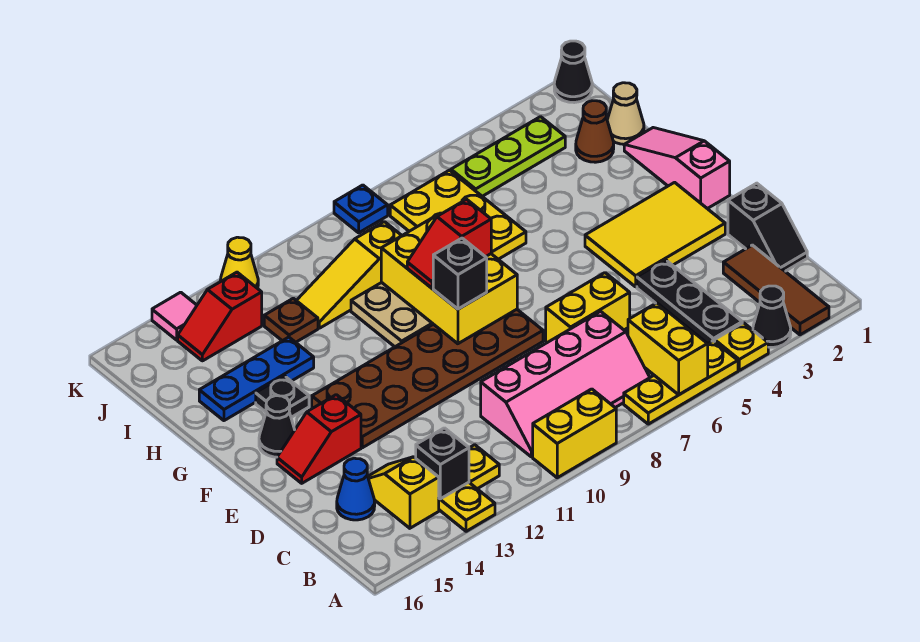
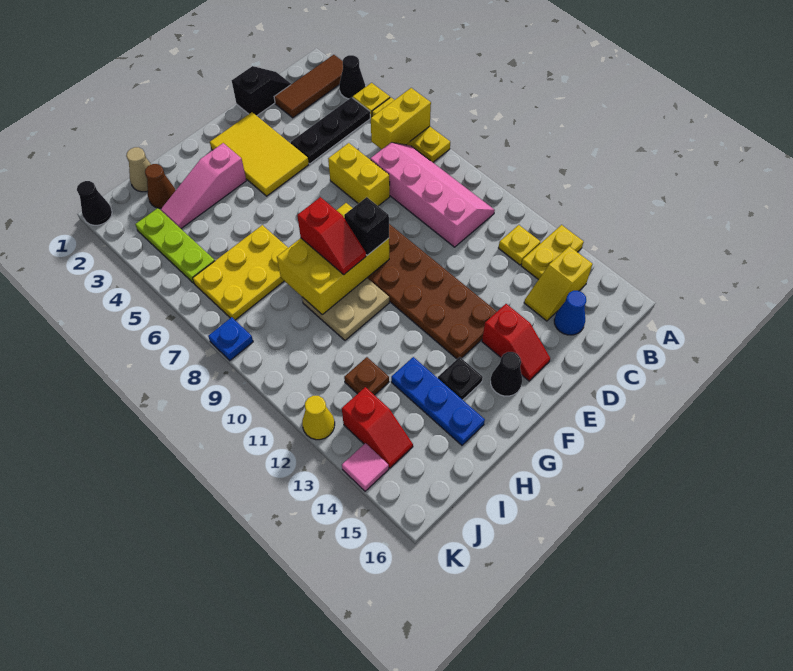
yellow brick A9:A10 level 1 -> none
black brick B13 level 2 -> none
pink slope F1:H1 level 1 top F -> pink slope G3:I3 level 1 top G
yellow slope I9:I11 level 1 top 9 -> none

